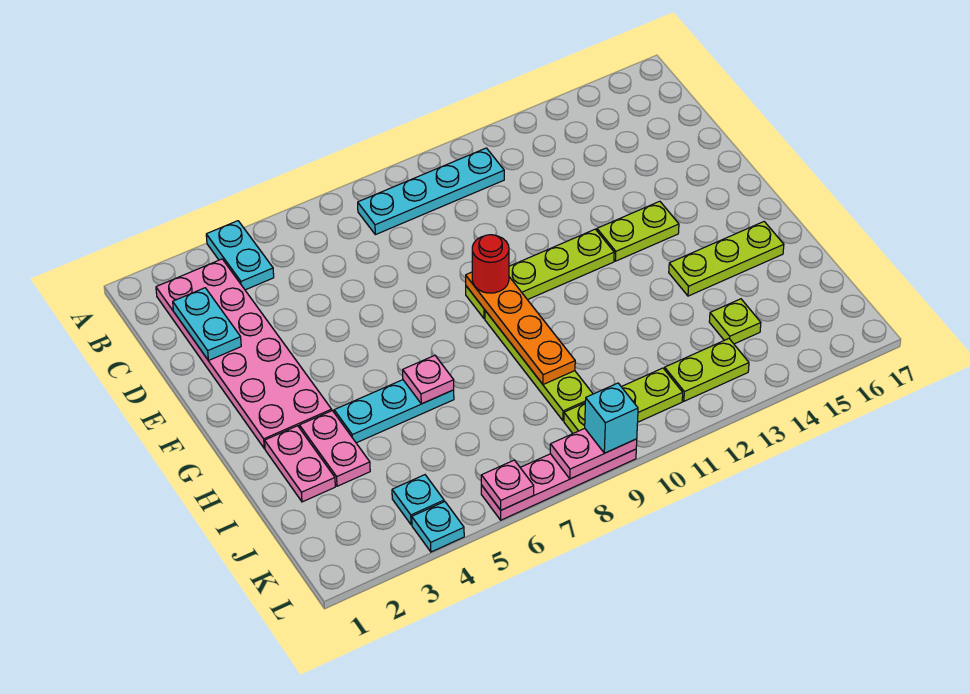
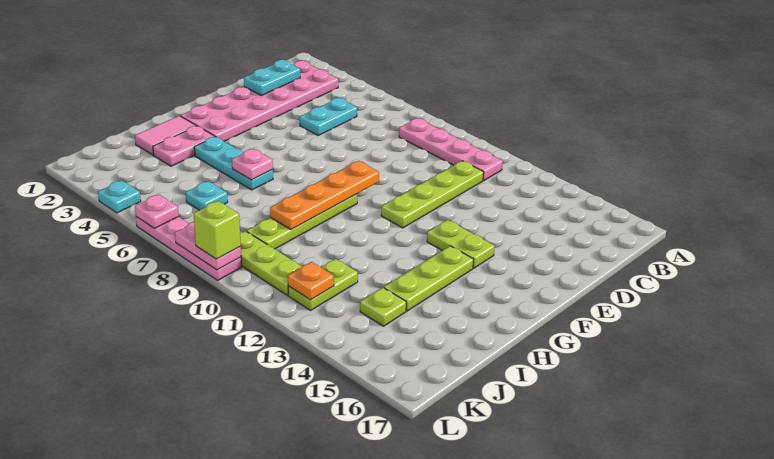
cyan plate A4:B4 level 1 -> cyan plate C5:D5 level 1
cyan plate B8:B11 level 1 -> pink plate B8:B11 level 1
lime plate F9:F12 level 1 -> lime plate C11:F11 level 1
red round brick F9 level 3 -> none
pink plate H2:I2 level 1 -> pink tile H2:I2 level 1
lime plate H14:H16 level 1 -> lime plate G14:I14 level 1
cyan plate K4 level 1 -> cyan plate J6 level 1
lime plate K12:K13 level 1 -> lime plate J12:K12 level 1
none -> orange plate K12 level 2
cyan brick L9 level 3 -> lime brick L9 level 3

